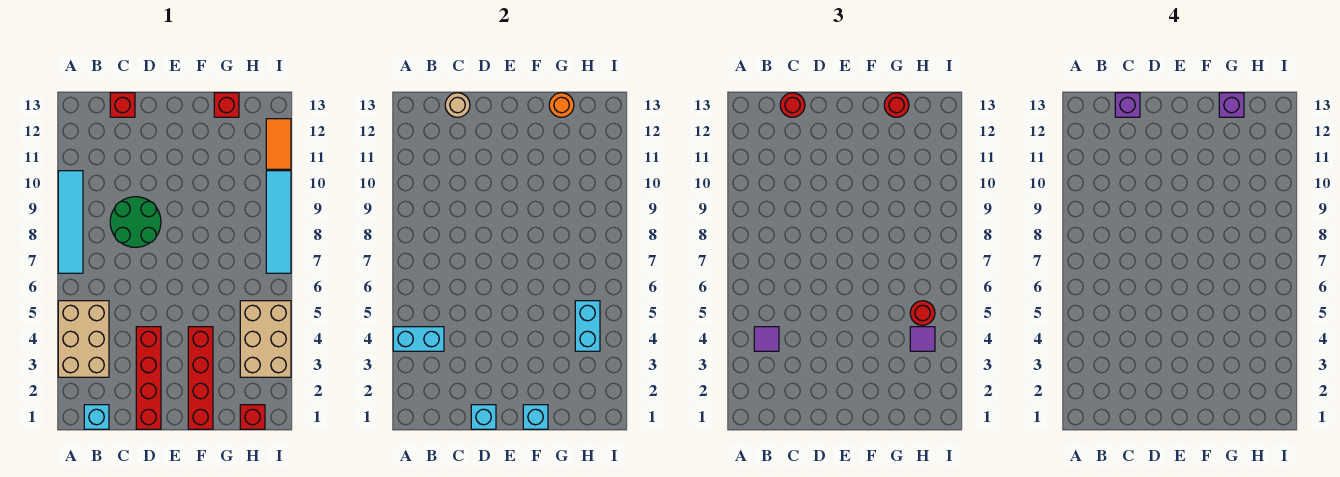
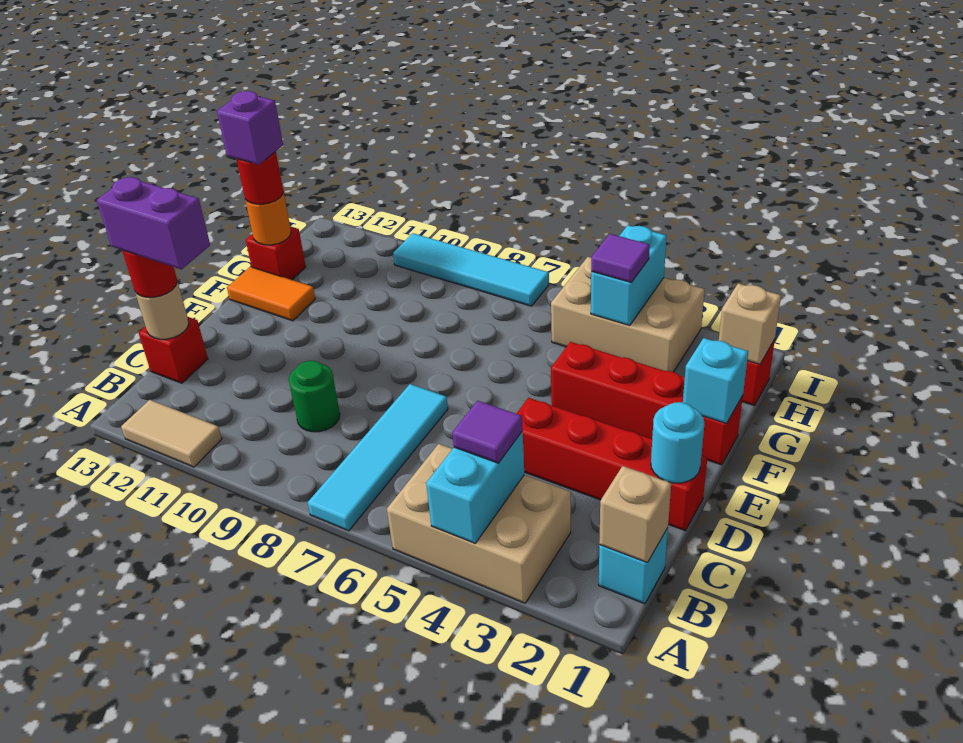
cyan tile A7:A10 level 1 -> cyan tile A7:D7 level 1
none -> tan tile A11:A12 level 1
none -> tan brick B1 level 2
green round brick C8:D9 level 1 -> green round brick C9 level 1
purple brick C13 level 4 -> purple brick C12:C13 level 4
cyan brick D1 level 2 -> cyan round brick D1 level 2
none -> tan brick H1 level 2
cyan brick H4:H5 level 2 -> cyan brick H4:I4 level 2
red round brick H5 level 3 -> none
orange tile I11:I12 level 1 -> orange tile F12:F13 level 1

